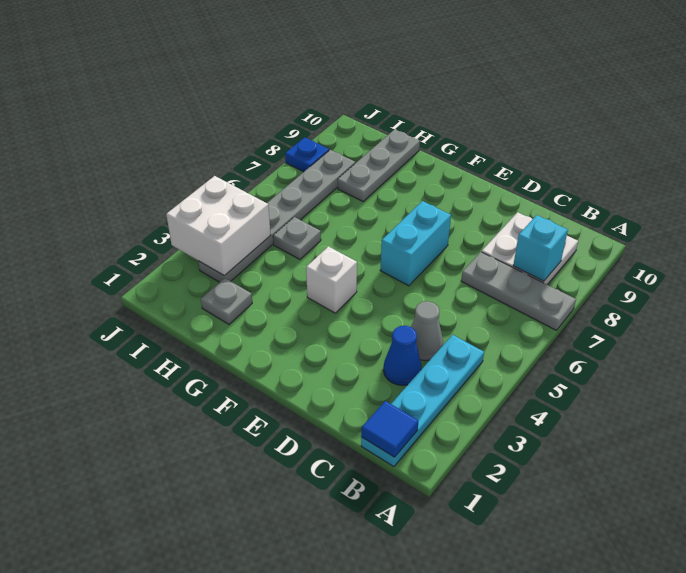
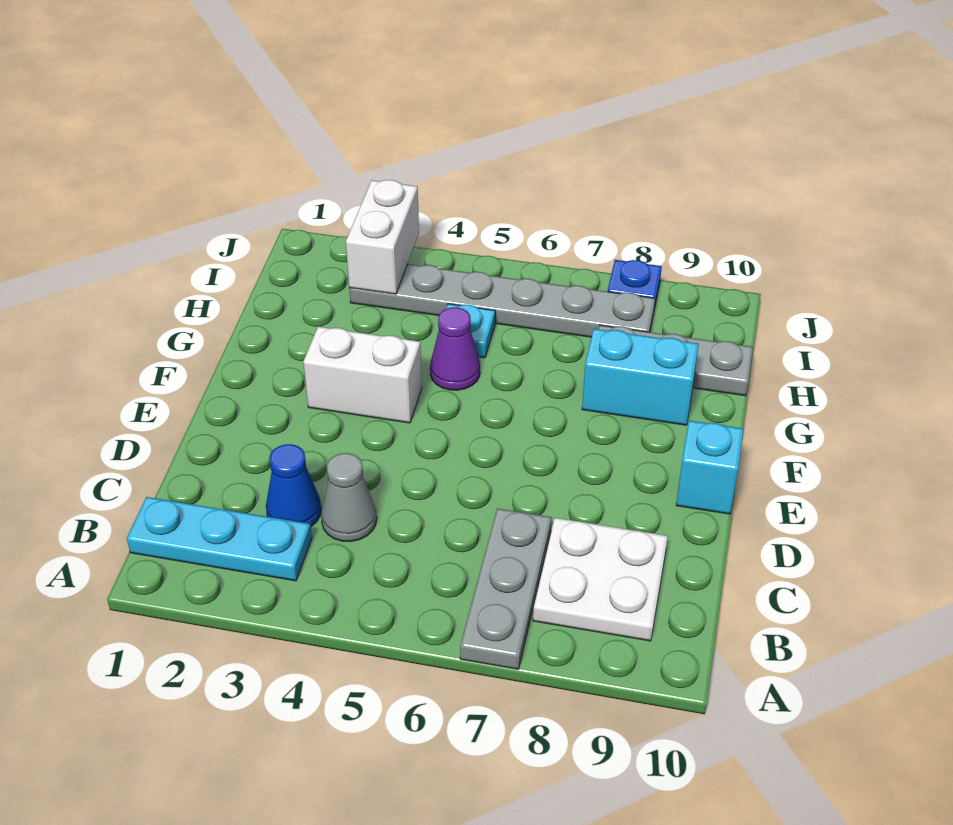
cyan plate B1:B4 level 1 -> cyan plate B1:B3 level 1
blue tile B1 level 2 -> none
cyan brick B8 level 2 -> cyan brick E10 level 1
cyan brick E6:E7 level 1 -> cyan brick G8:G9 level 1
white brick F4 level 1 -> white brick F3:F4 level 1
none -> purple cone G5 level 1
grey plate H2 level 1 -> none
grey plate H5 level 1 -> cyan plate H5 level 1
white brick I3:J4 level 2 -> white brick I3:J3 level 2

